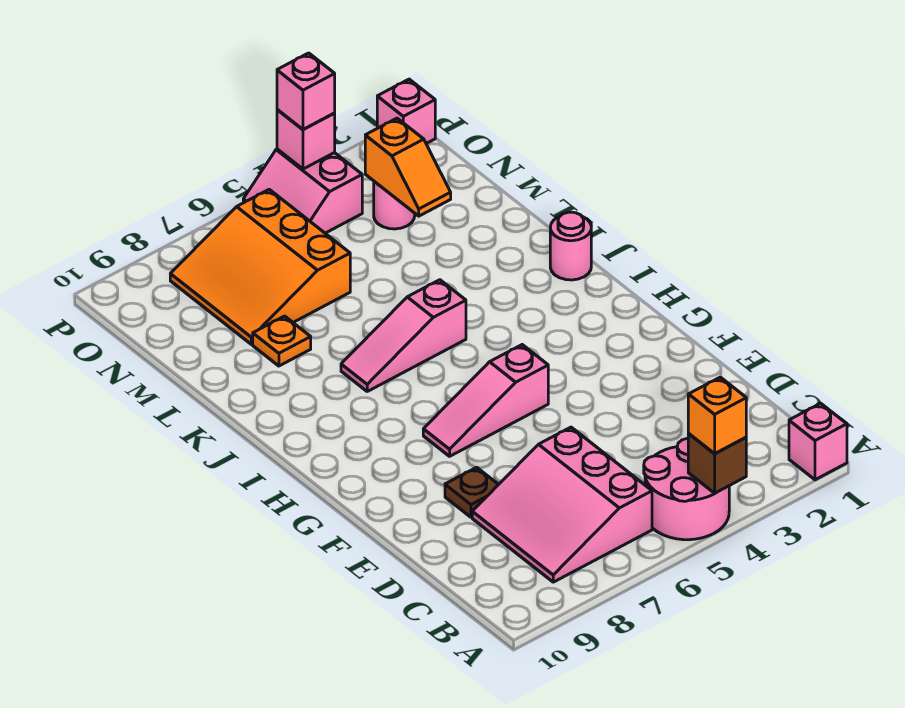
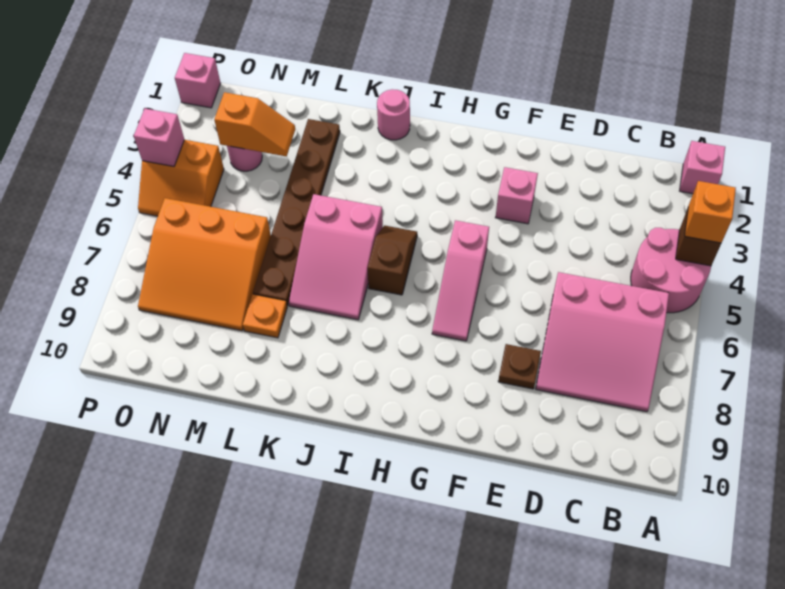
none -> brown slope I5:I6 level 1 top 6
pink slope J5:J7 level 1 top 5 -> pink slope J5:K7 level 1 top 5
none -> brown plate L2:L7 level 1
pink slope O4:P5 level 1 top 4 -> orange slope O4:P5 level 1 top 4
pink brick P4 level 3 -> pink brick F3 level 1

